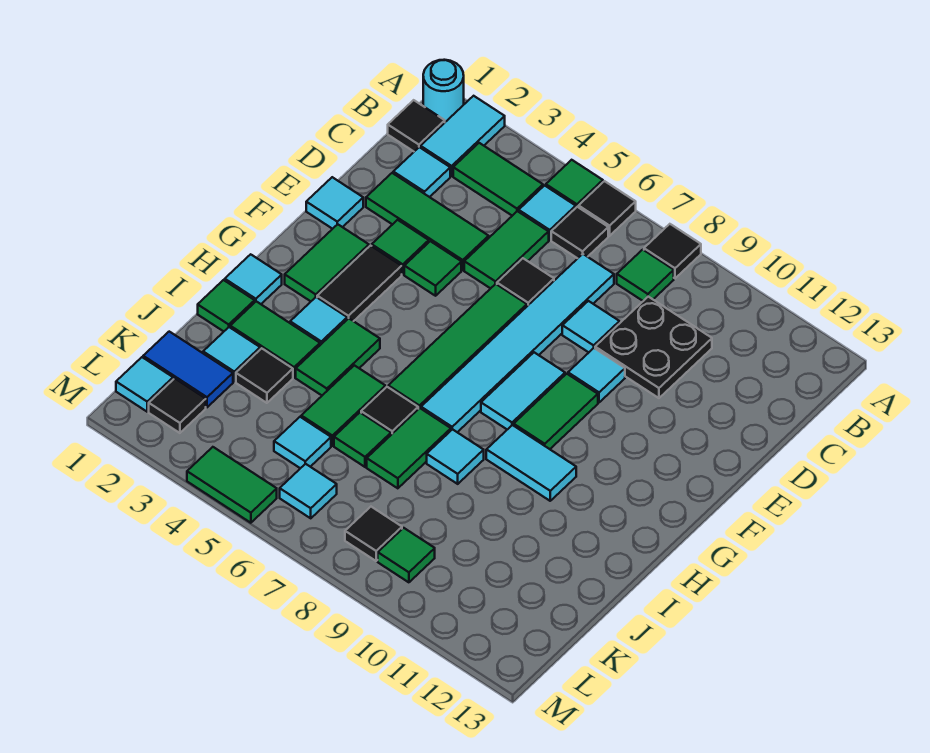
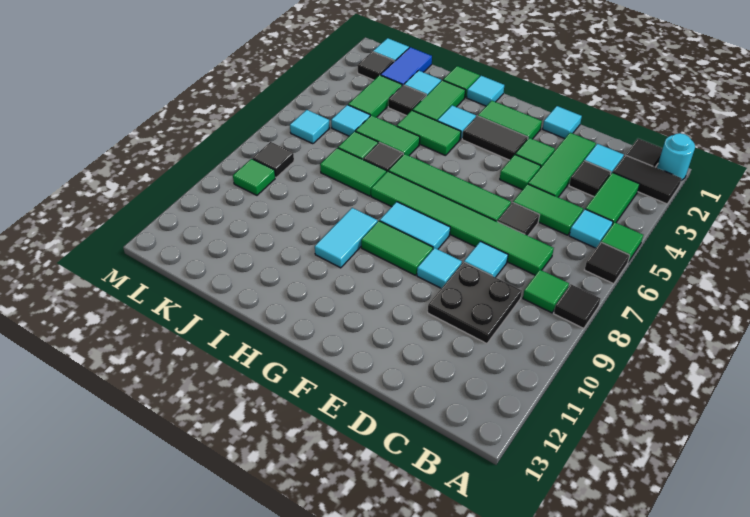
cyan tile A2:B2 level 1 -> black tile A2:B2 level 1
black tile B6 level 1 -> black tile C3 level 1
cyan tile C7:H7 level 1 -> green tile C7:H7 level 1
cyan tile I8 level 1 -> none
green tile M4:M5 level 1 -> green tile K3:K4 level 1

